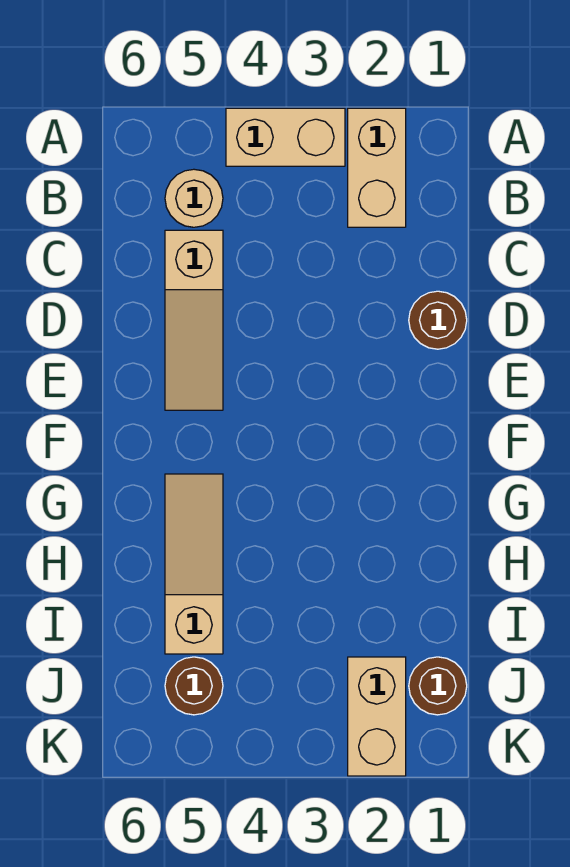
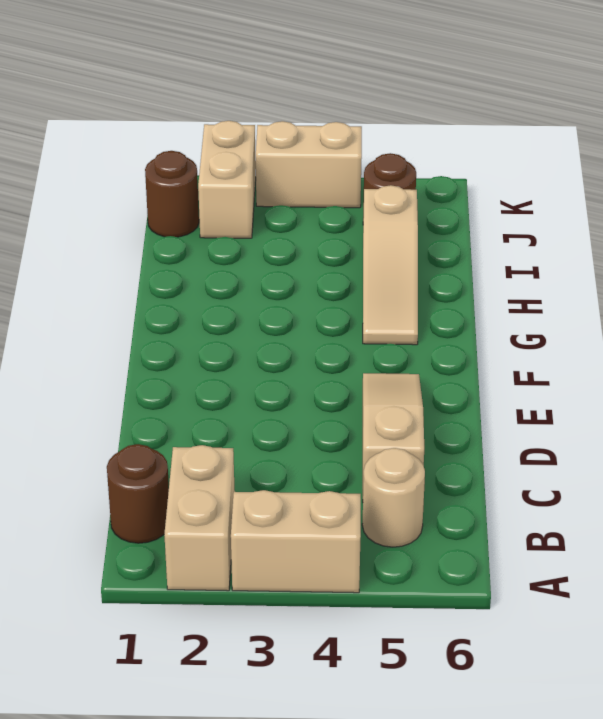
brown round brick D1 level 1 -> brown round brick B1 level 1
none -> tan brick K3:K4 level 1

